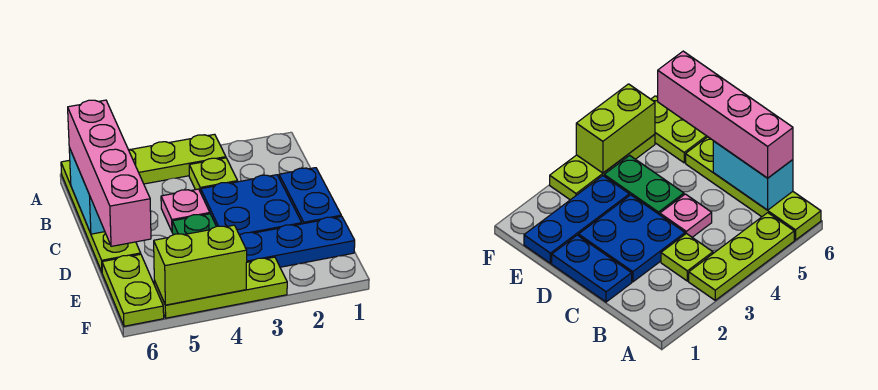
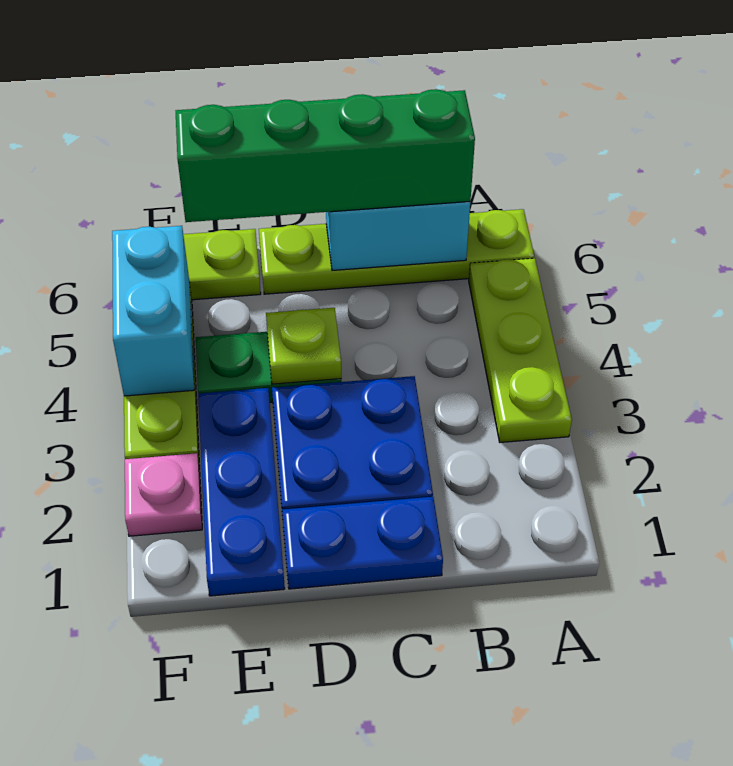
lime plate B3 level 1 -> lime plate D4 level 2
pink brick B6:E6 level 3 -> green brick B6:E6 level 3
pink plate C4 level 1 -> pink plate F2 level 1
lime brick F4:F5 level 2 -> cyan brick F4:F5 level 2

